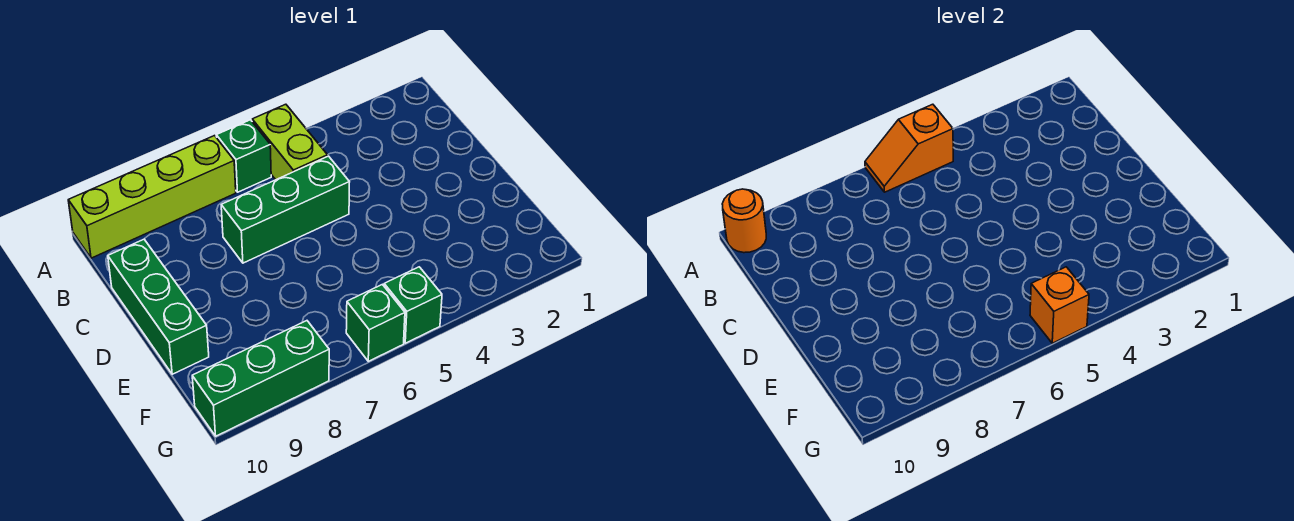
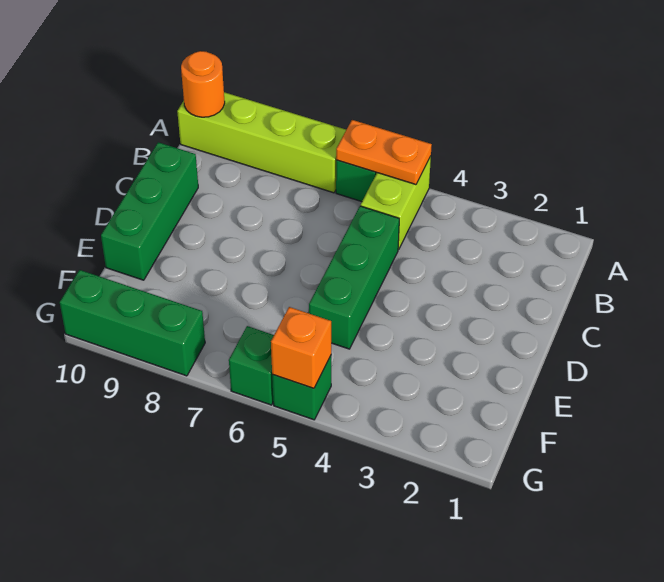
orange slope A5:A6 level 2 top 5 -> orange plate A5:A6 level 2
green brick C5:C7 level 1 -> green brick C5:E5 level 1

